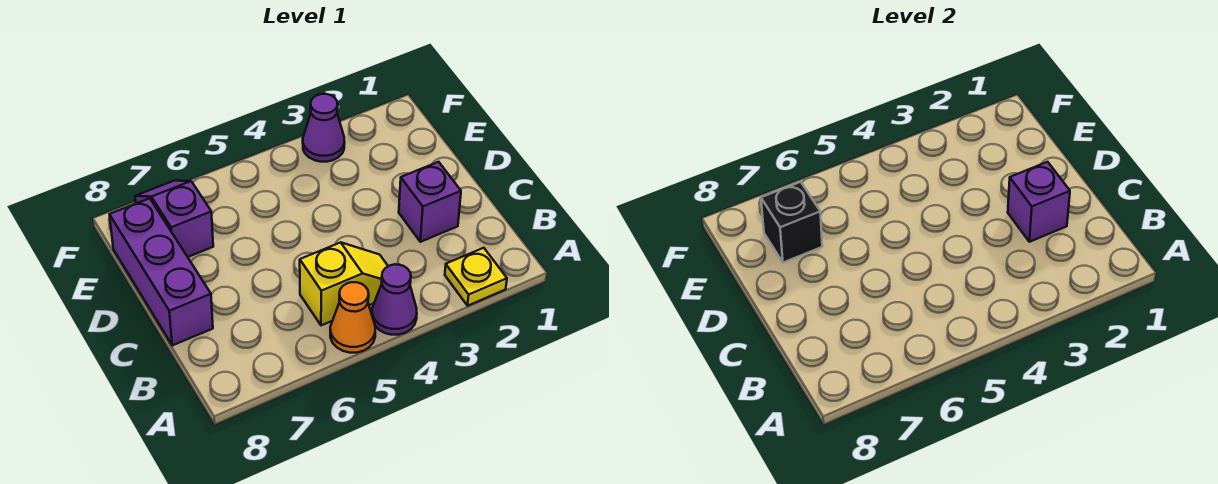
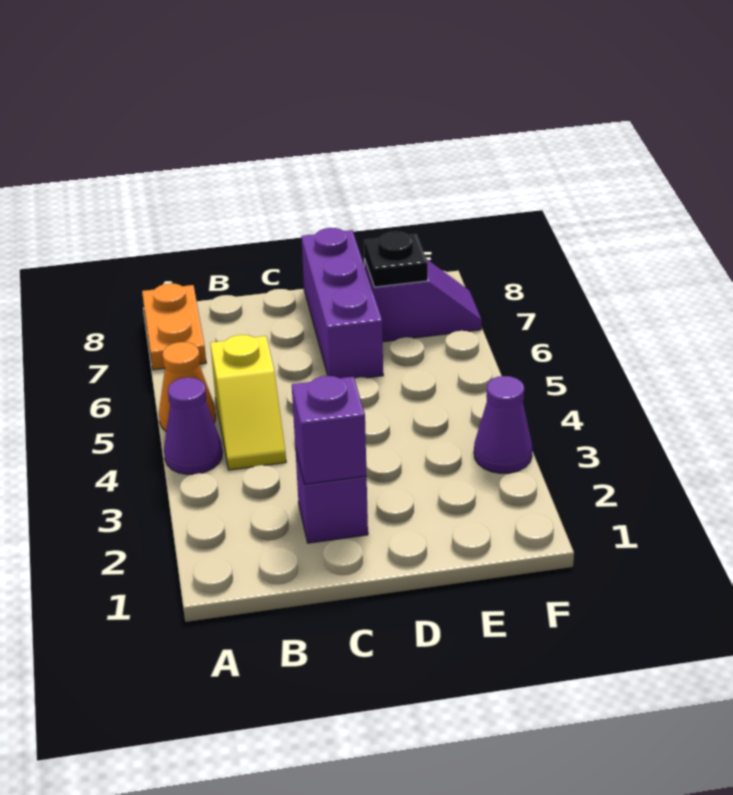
yellow plate A2 level 1 -> none
none -> orange plate A7:A8 level 1
purple brick C8:E8 level 1 -> purple brick D6:D8 level 1
black brick E7 level 2 -> black plate E7 level 2

